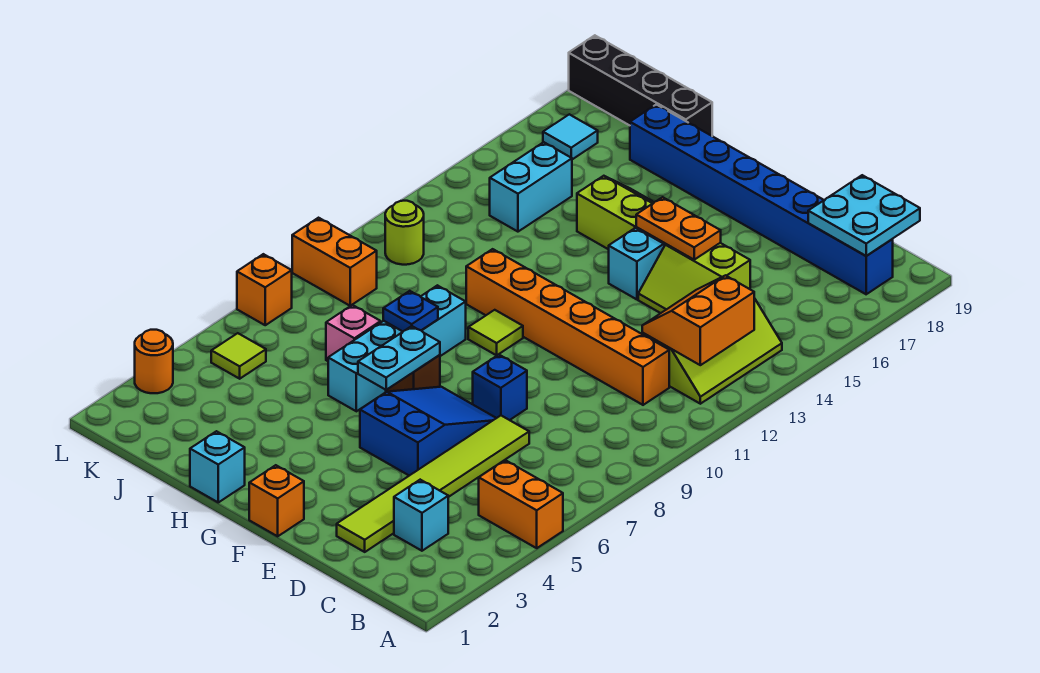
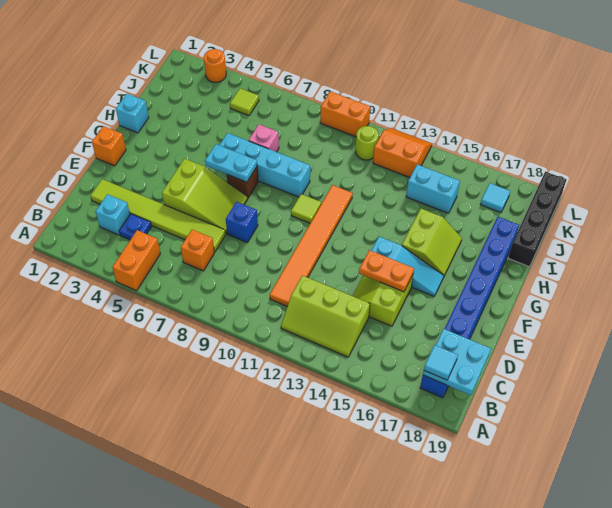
orange slope B12:C13 level 2 top B -> orange slope K12:L13 level 1 top K
none -> cyan tile B18 level 3
orange brick C11:H11 level 1 -> orange tile C11:H11 level 1
blue slope E5:F7 level 1 top 5 -> lime slope E5:F7 level 1 top 5
orange plate E15:F15 level 2 -> orange plate E14:E15 level 2
blue plate H8 level 2 -> blue plate C4 level 1
orange brick K9:L9 level 1 -> orange brick L9:L10 level 1
orange brick L7 level 1 -> orange brick C7 level 1

